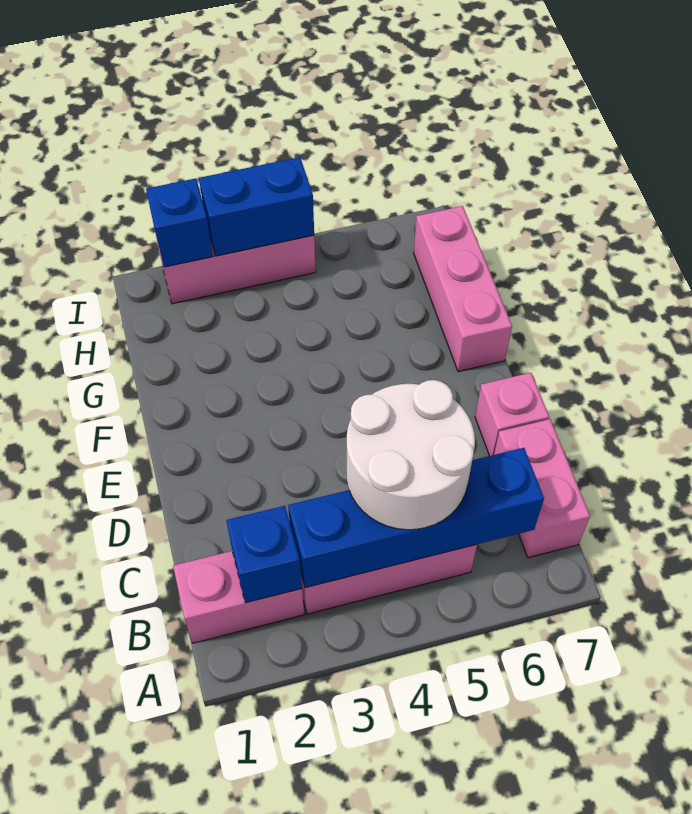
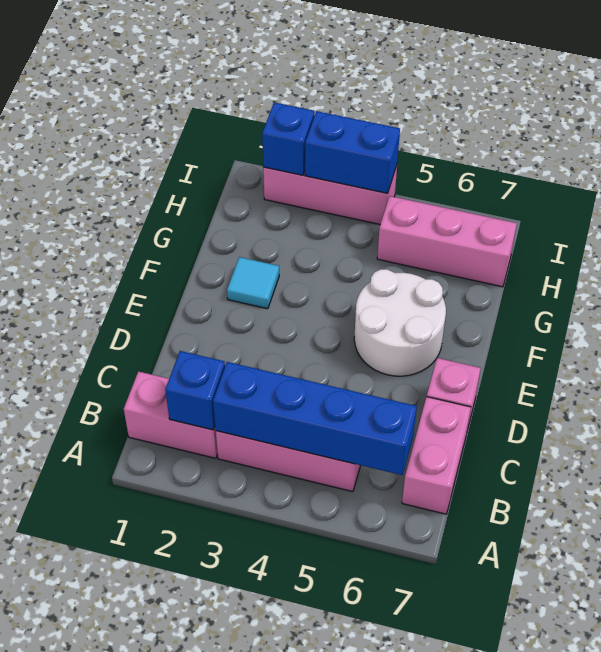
white round brick B4:C5 level 3 -> white round brick E5:F6 level 1
none -> cyan tile F2 level 1
pink brick F7:H7 level 1 -> pink brick H5:H7 level 1

